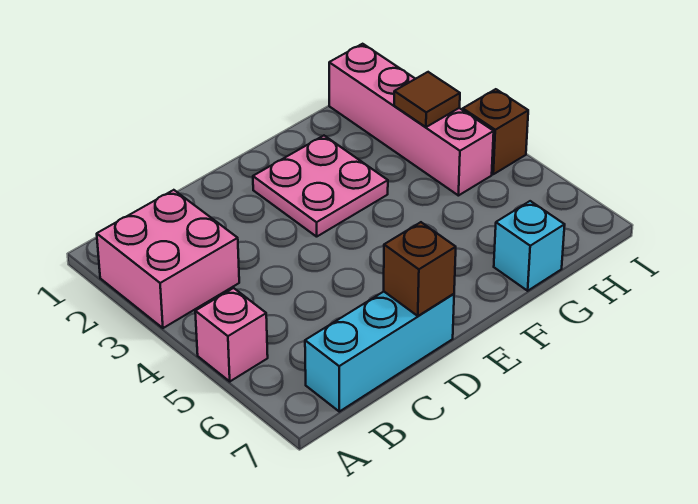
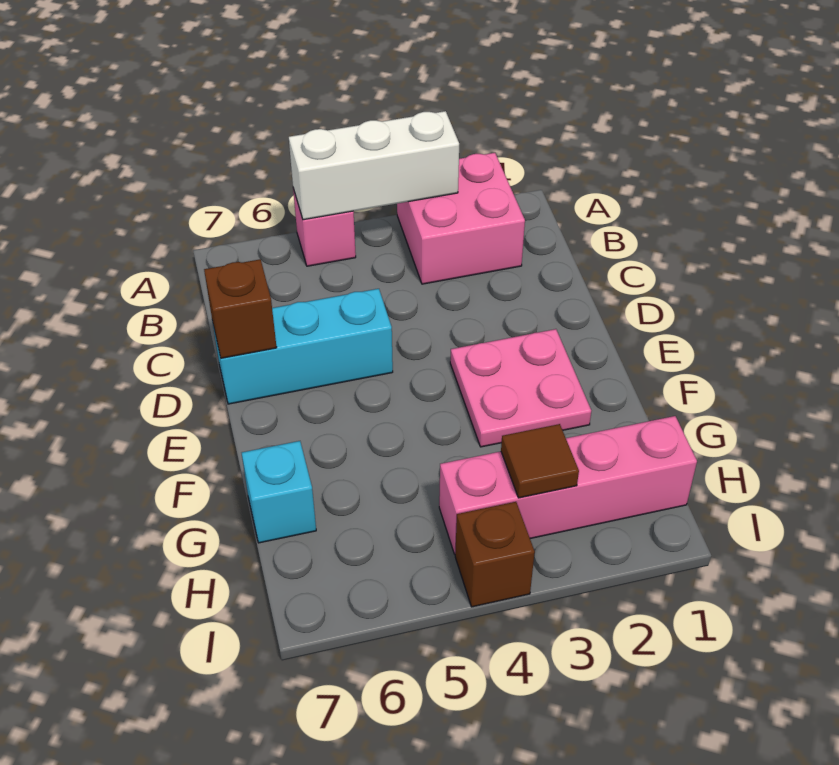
none -> white brick A3:A5 level 2
cyan brick B7:D7 level 1 -> cyan brick D5:D7 level 1

